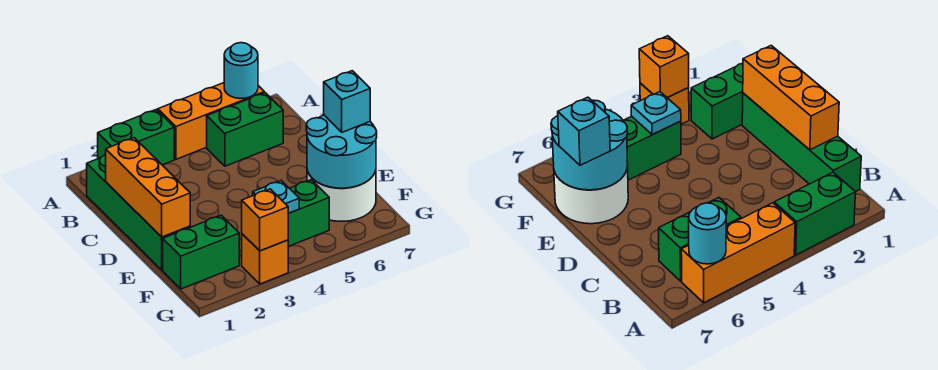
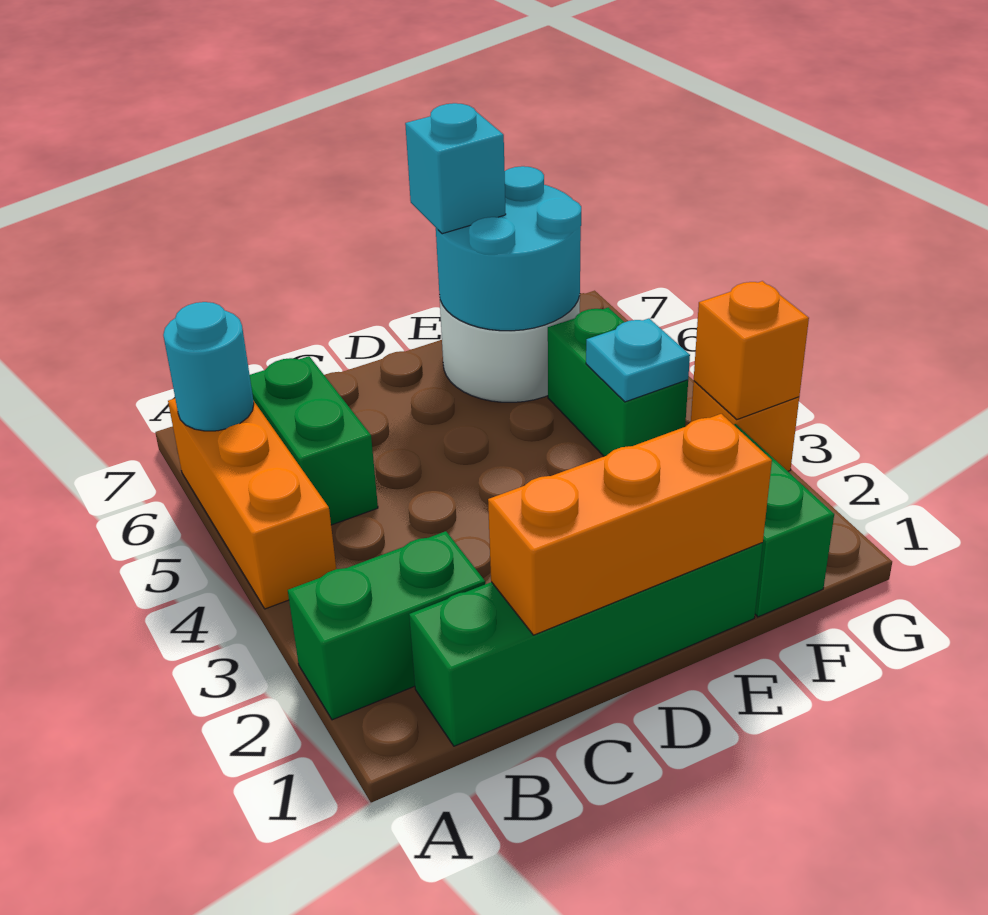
green brick A2:A3 level 1 -> green brick A2:B2 level 1

